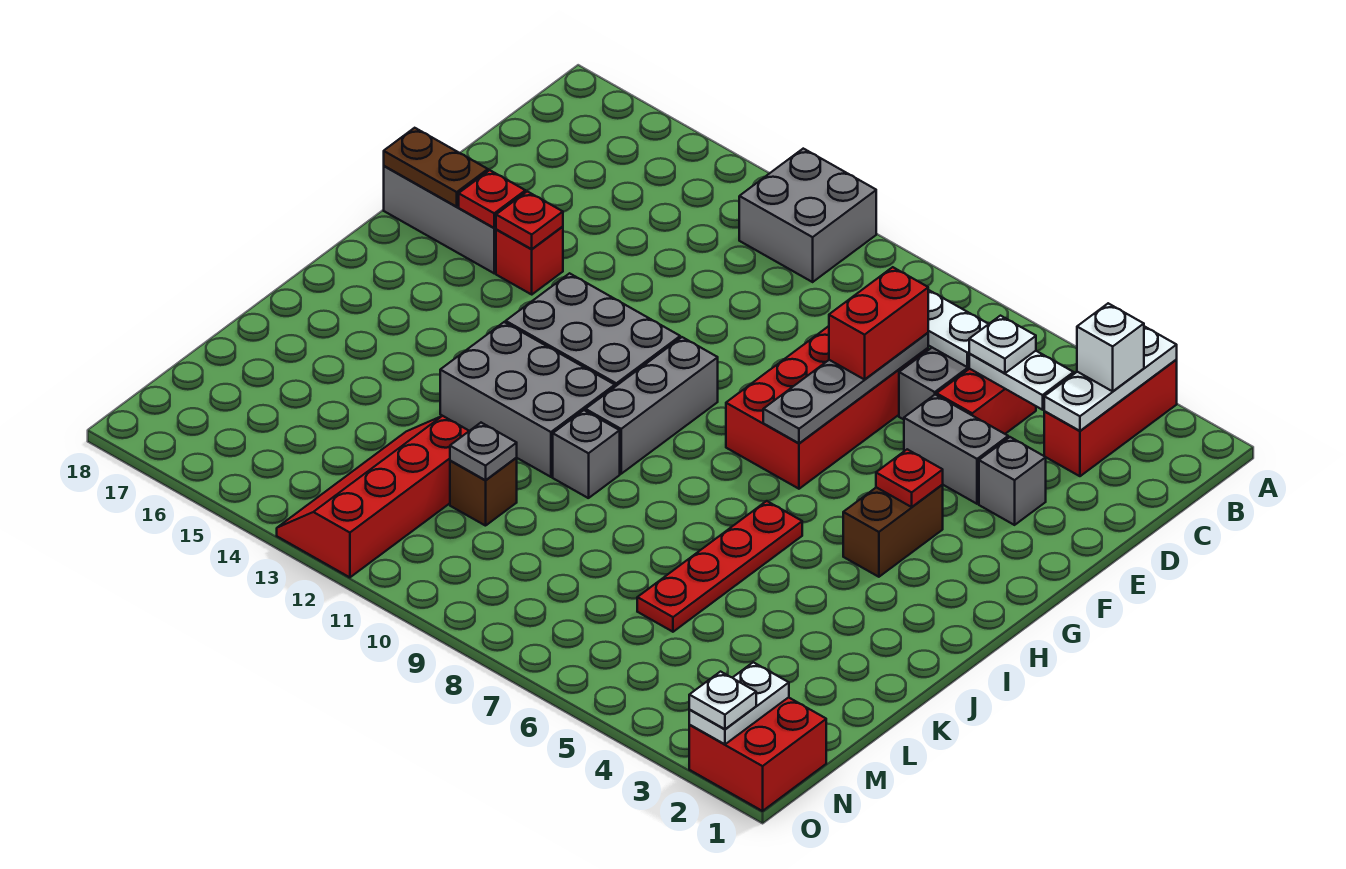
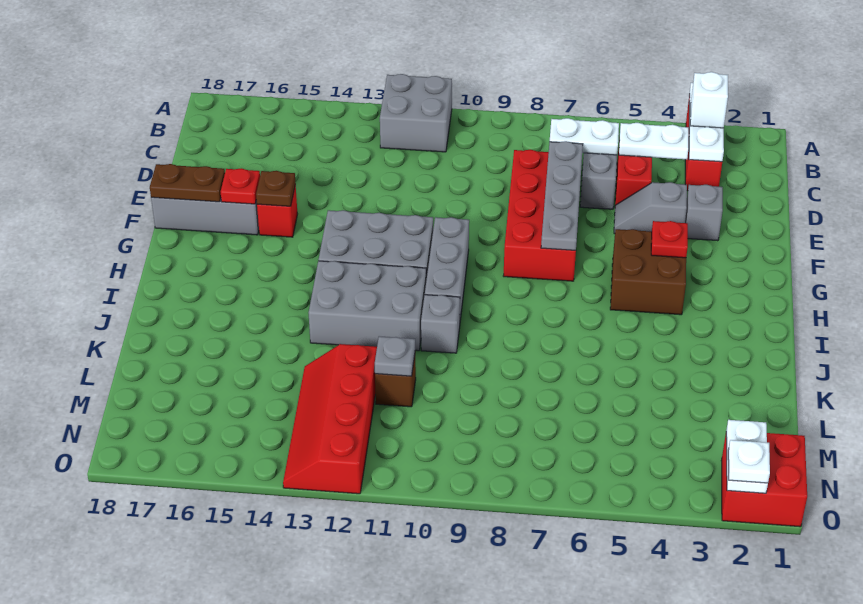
white plate C5 level 3 -> none
red brick D7:E7 level 3 -> none
grey brick E4:E5 level 1 -> grey slope E4:E5 level 1 top 4
red plate F15 level 2 -> brown plate F15 level 2
brown brick G4:H4 level 1 -> brown brick G4:H5 level 1
red plate I6:L6 level 1 -> none

